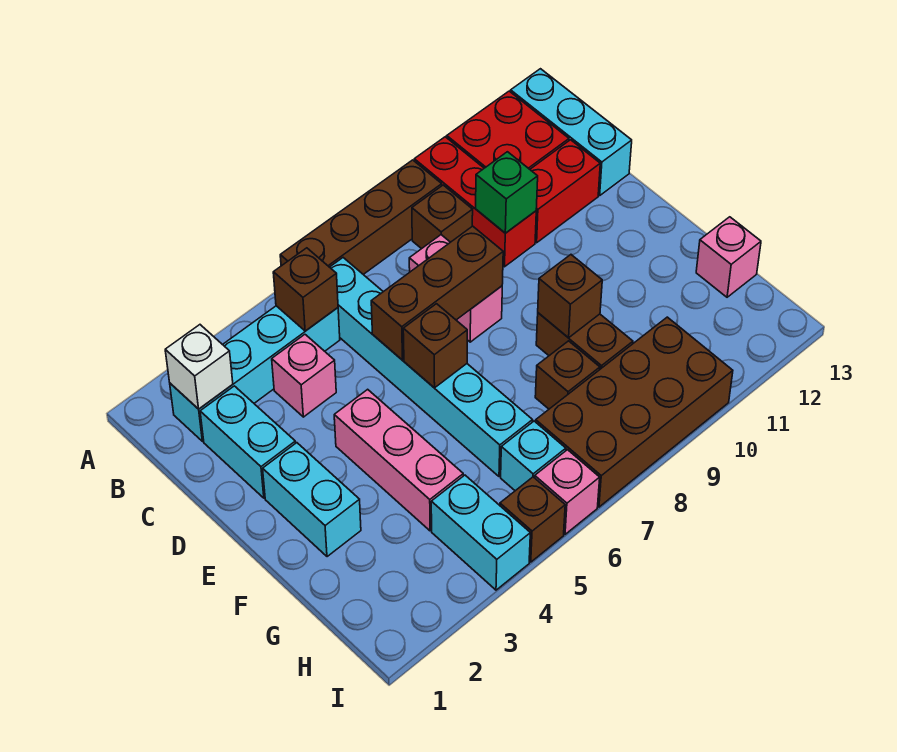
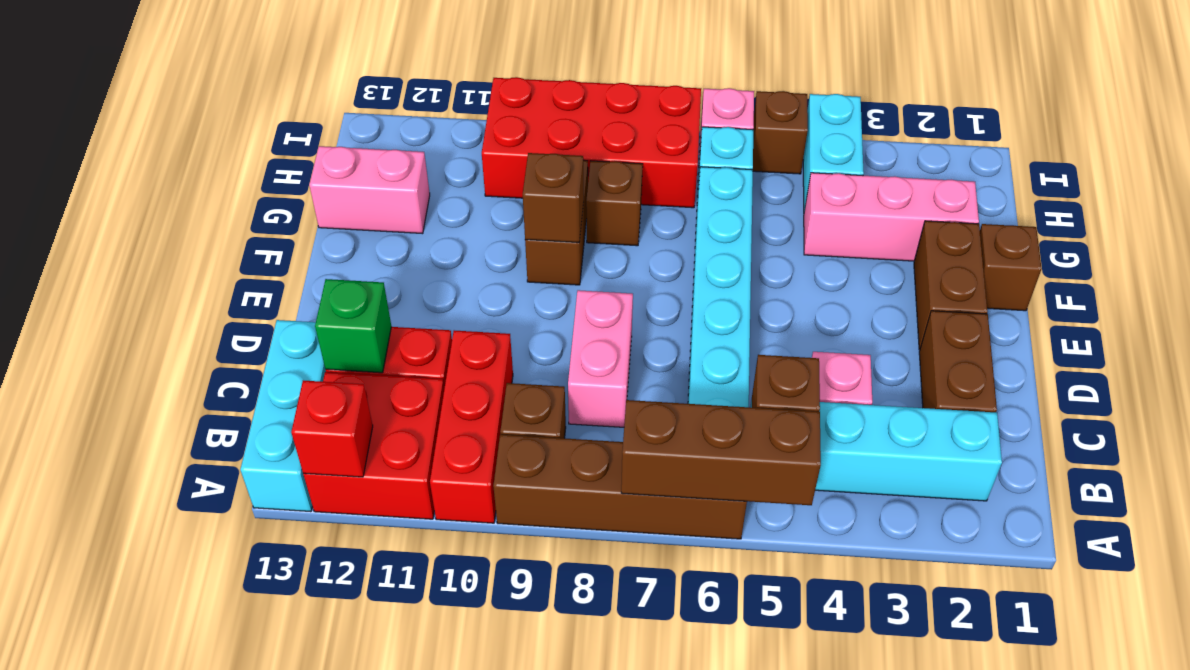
none -> red brick A12 level 2
white brick B2 level 2 -> none
cyan brick C2:D2 level 1 -> brown brick C2:D2 level 1
green brick C10 level 2 -> green brick C12 level 2
brown brick D6:D8 level 2 -> brown brick A5:A7 level 2
cyan brick E2:F2 level 1 -> brown brick E2:F2 level 1
pink brick E4:G4 level 1 -> pink brick G2:G4 level 1
brown brick E6 level 2 -> brown brick F1 level 1
pink brick G13 level 1 -> pink brick G12:G13 level 1
brown brick H7:I10 level 1 -> red brick H7:I10 level 1

